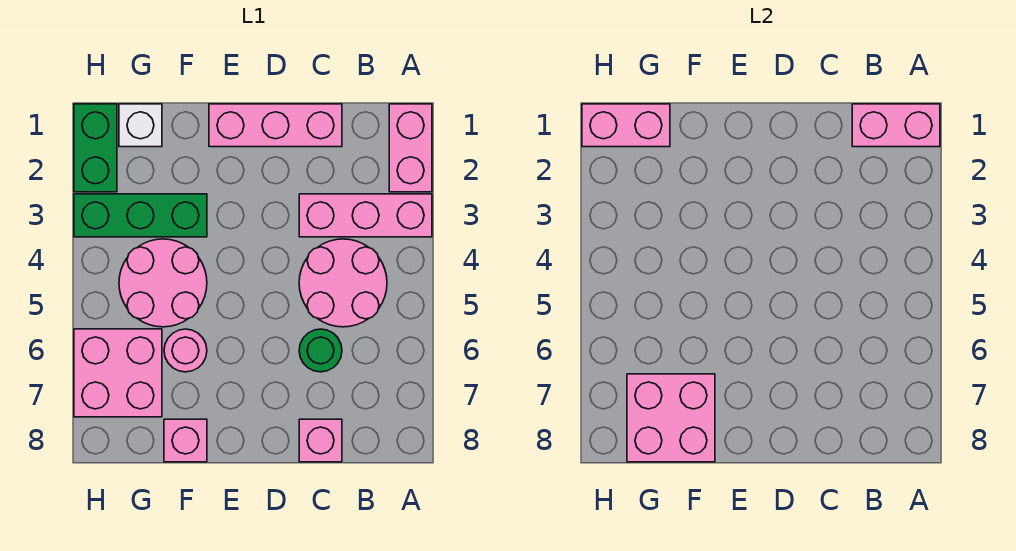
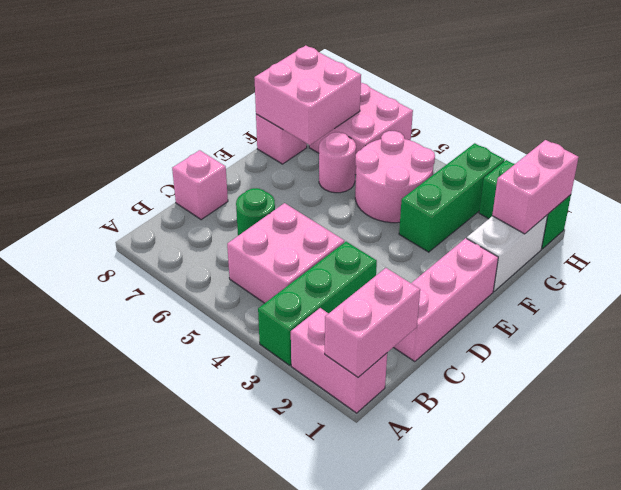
pink brick A3:C3 level 1 -> green brick A3:C3 level 1
pink round brick B4:C5 level 1 -> pink brick B4:C5 level 1
white brick G1 level 1 -> white brick F1:G1 level 1

